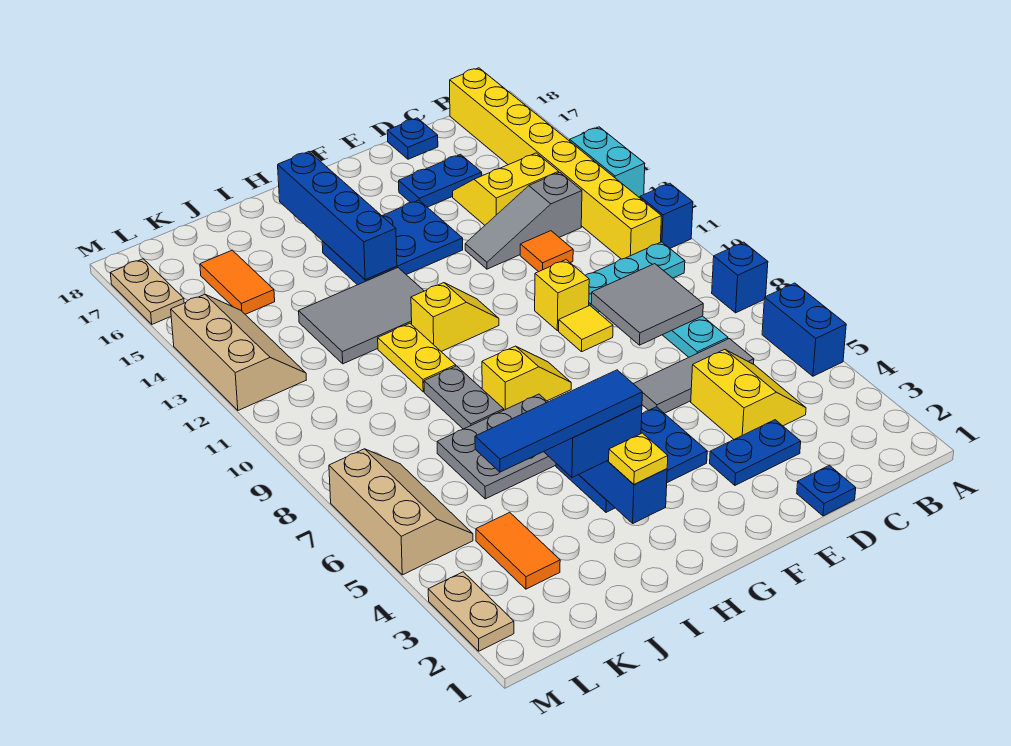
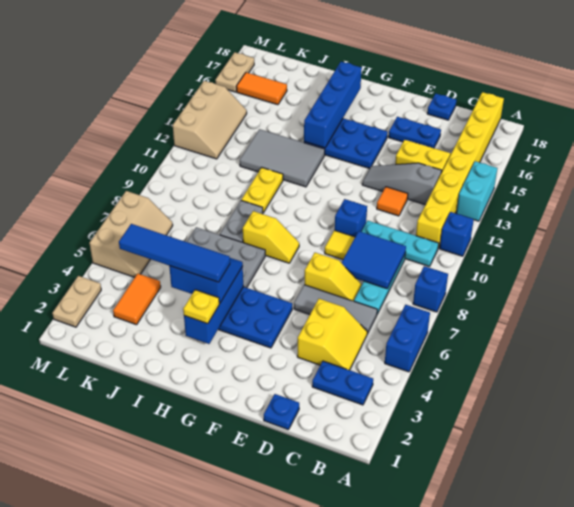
grey tile C8:D9 level 2 -> blue tile C8:D9 level 2
blue plate D3:E3 level 1 -> blue plate B3:C3 level 1
yellow brick E10 level 1 -> blue brick E10 level 1
yellow slope G11:H11 level 1 top H -> yellow slope D7:E7 level 1 top E
orange tile K15:K16 level 1 -> orange tile K16:L16 level 1

